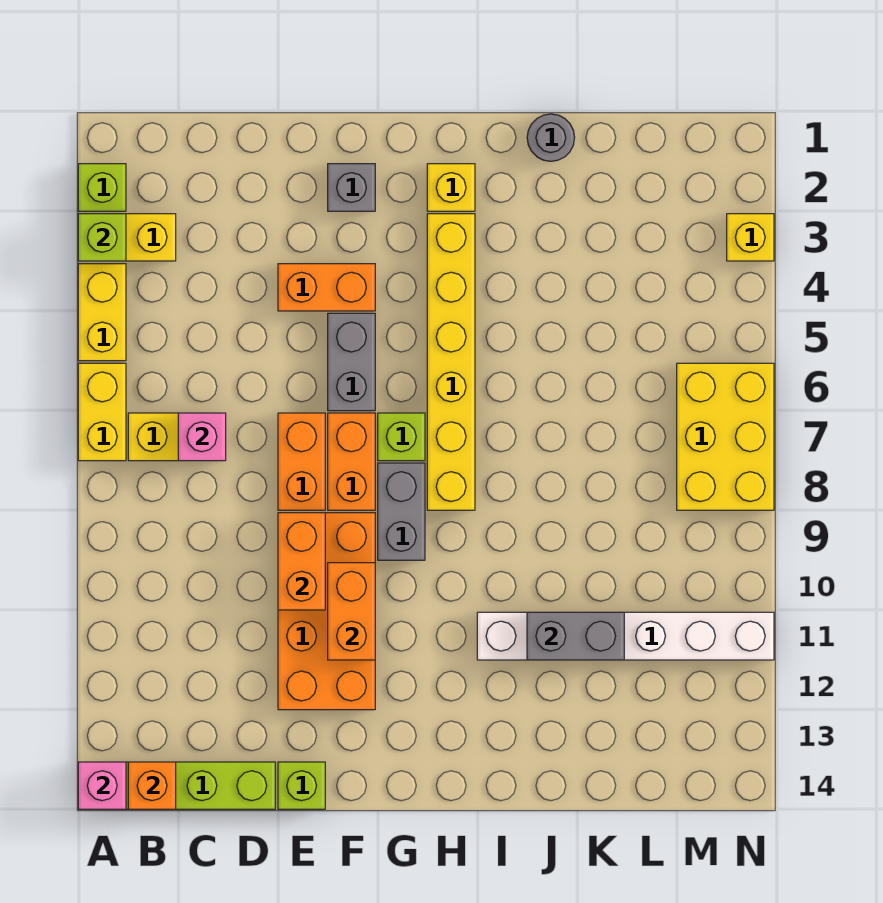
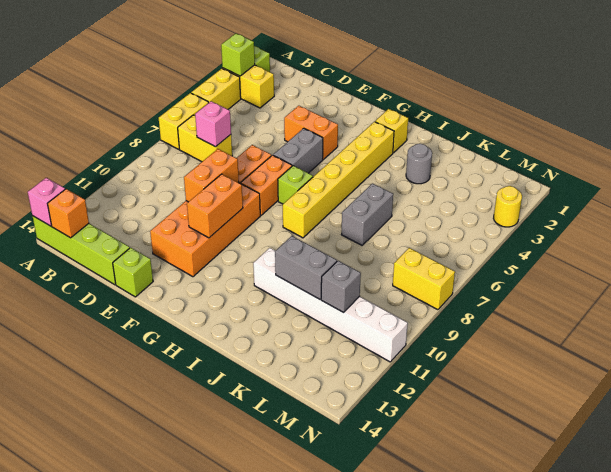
grey brick F2 level 1 -> grey brick L11 level 2
grey brick G8:G9 level 1 -> grey brick J6:J7 level 1
grey round brick J1 level 1 -> grey round brick J3 level 1
yellow brick M6:N8 level 1 -> yellow brick M8:N8 level 1
yellow brick N3 level 1 -> yellow round brick N3 level 1

